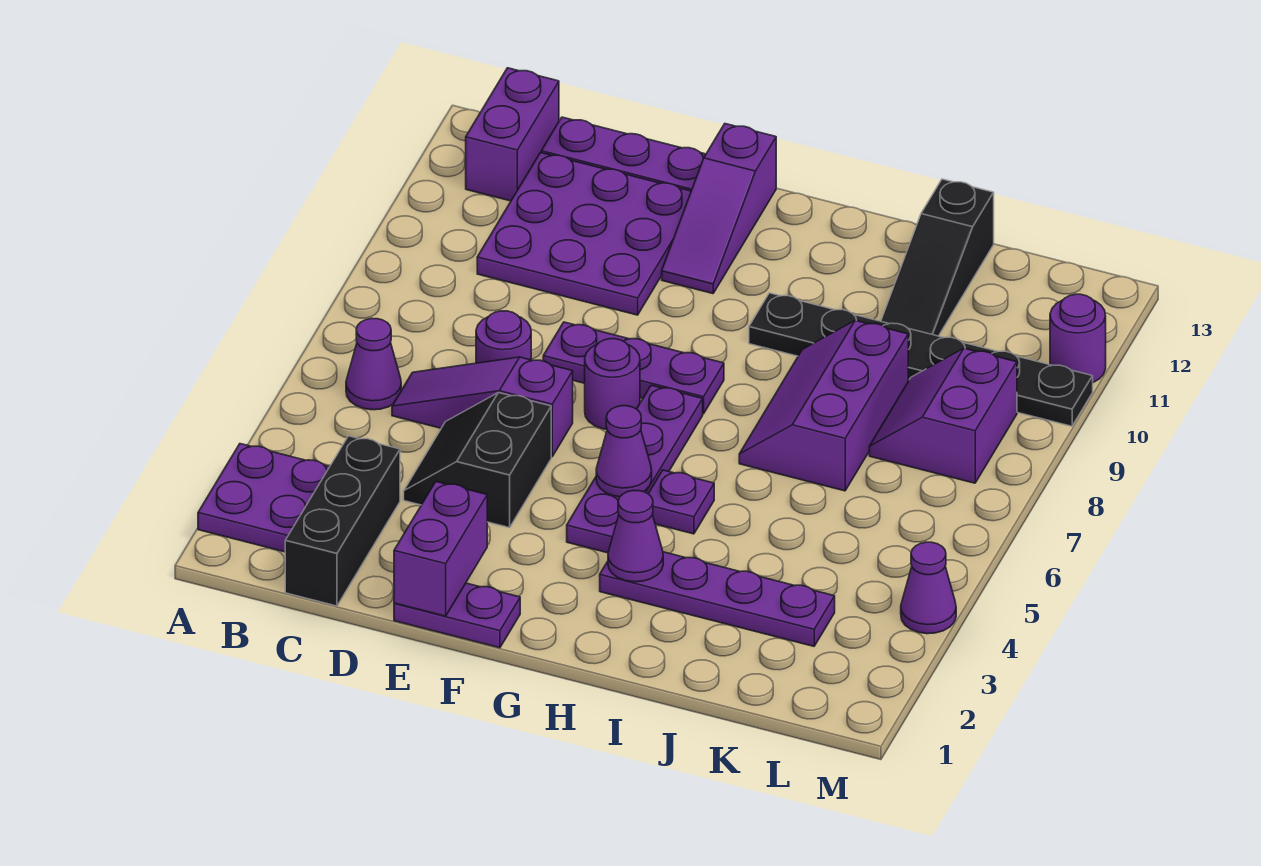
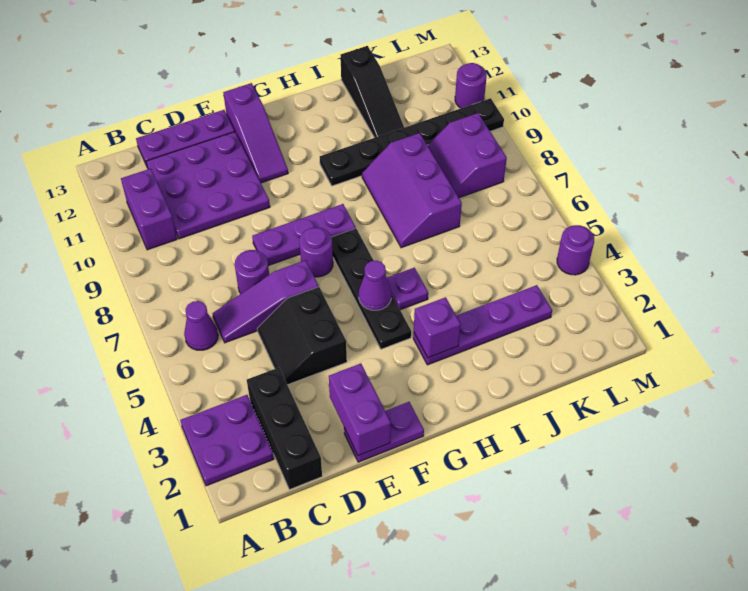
purple brick B12:B13 level 1 -> purple brick B10:B11 level 1
purple plate G4:G7 level 1 -> black plate G4:G7 level 1
purple cone H3 level 2 -> purple brick H3 level 2
purple cone M4 level 1 -> purple round brick M4 level 1

